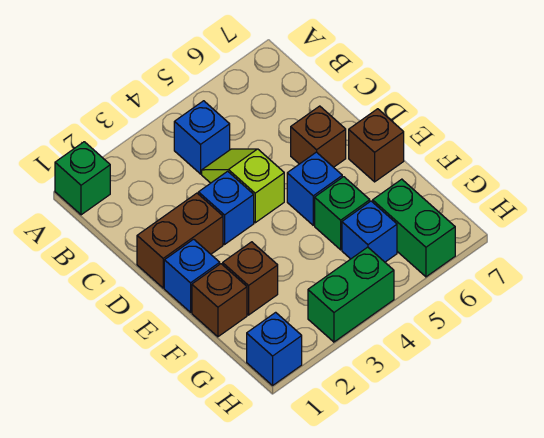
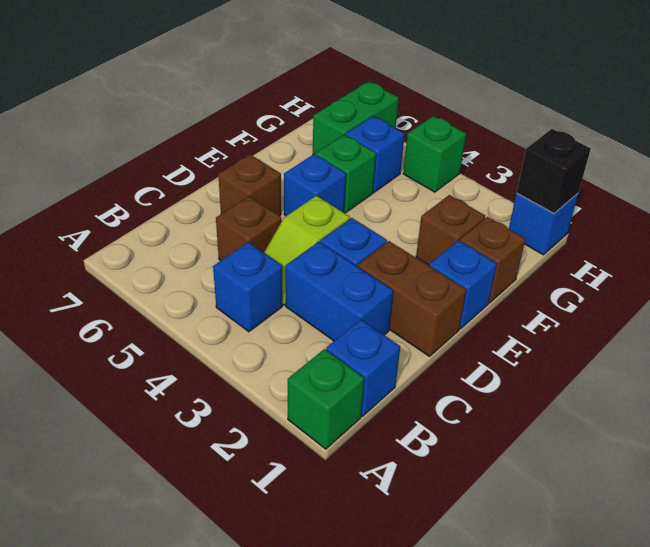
none -> blue brick B1 level 1
none -> blue brick C2:C3 level 1
brown brick E7 level 1 -> brown brick C5 level 1
none -> black brick H1 level 2
green brick H3:H4 level 1 -> green brick H4 level 1

